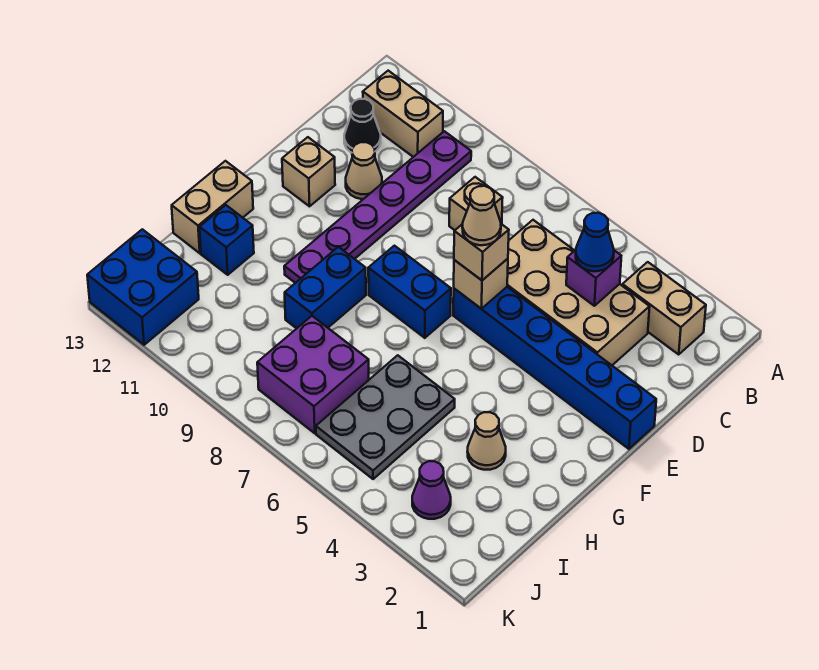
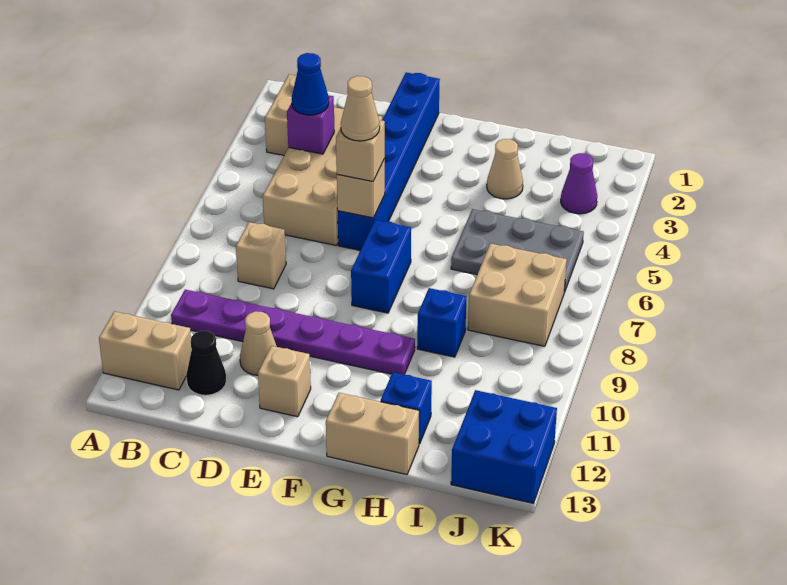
tan brick B11:B12 level 1 -> tan brick A12:B12 level 1
blue brick G9:H9 level 1 -> blue brick H9 level 1
purple brick I7:J8 level 1 -> tan brick I7:J8 level 1

